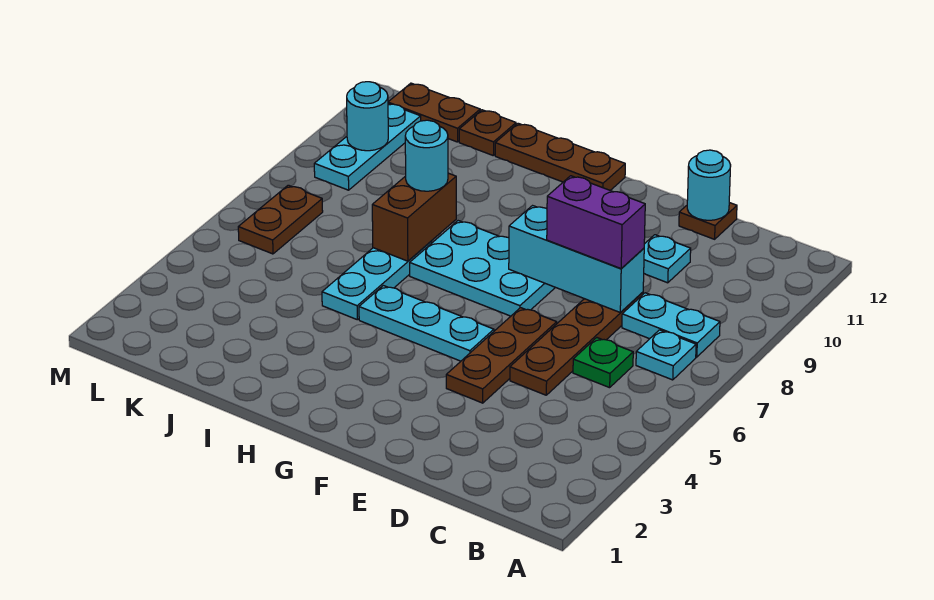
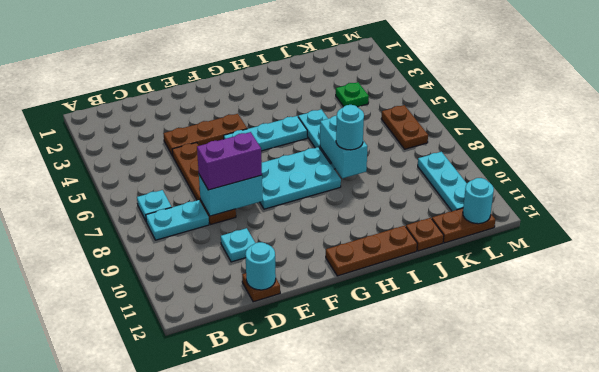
green plate C6 level 1 -> green plate K4 level 1
cyan brick D8:F8 level 2 -> cyan brick D8:E8 level 2
brown plate E4:E6 level 1 -> brown plate D4:F4 level 1
brown brick I7:I8 level 2 -> cyan brick I7:I8 level 2
cyan round brick L10 level 2 -> cyan round brick L12 level 2

